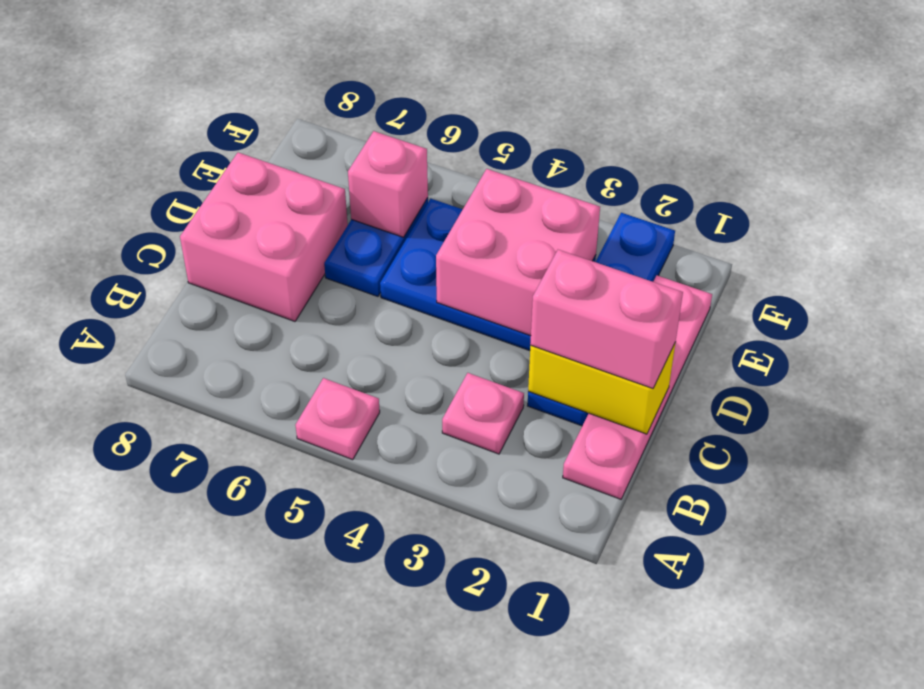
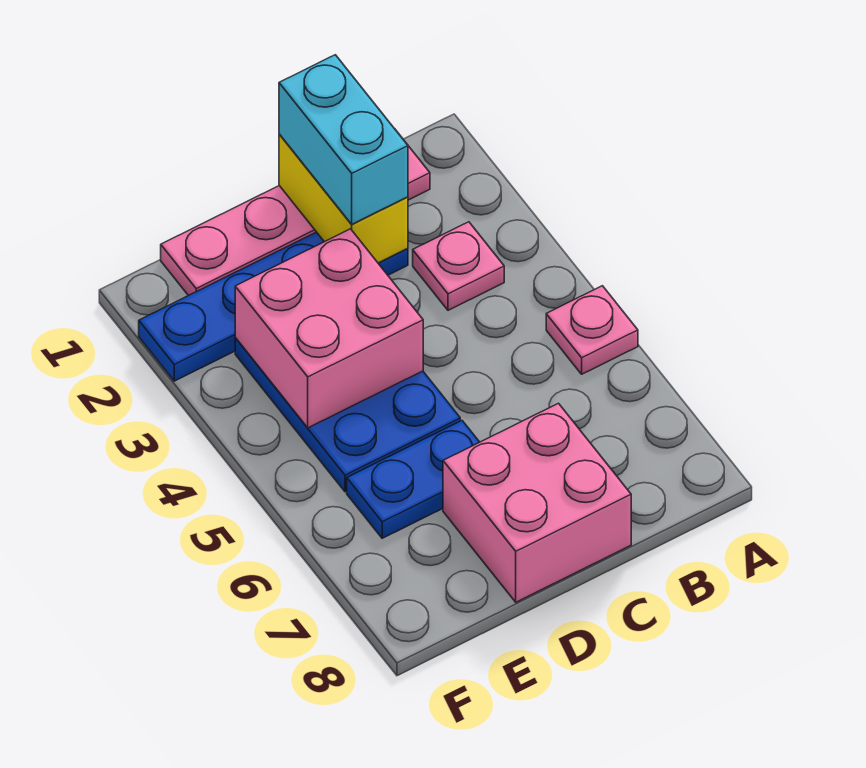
pink brick C1:C2 level 3 -> cyan brick C1:C2 level 3
pink brick E6 level 2 -> none

